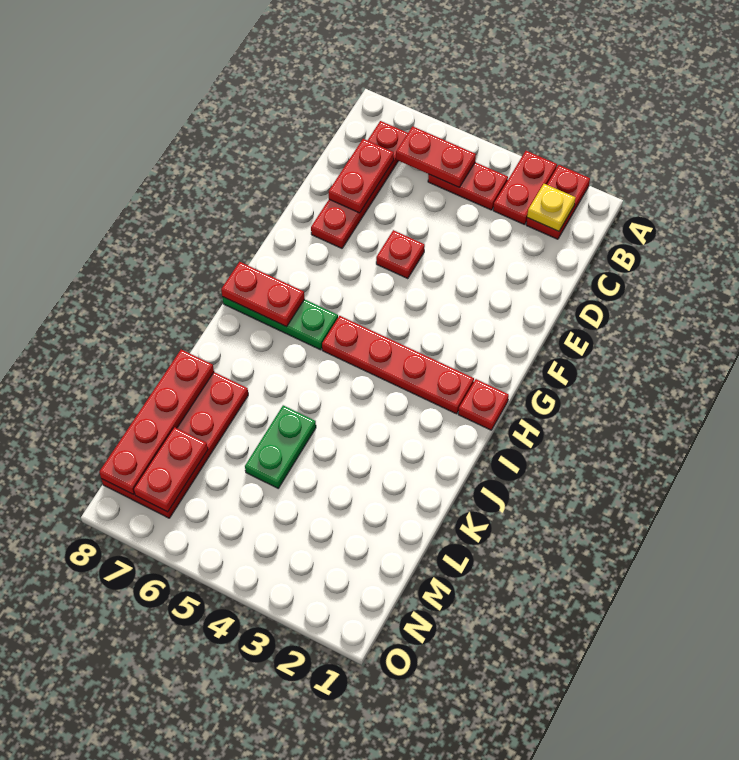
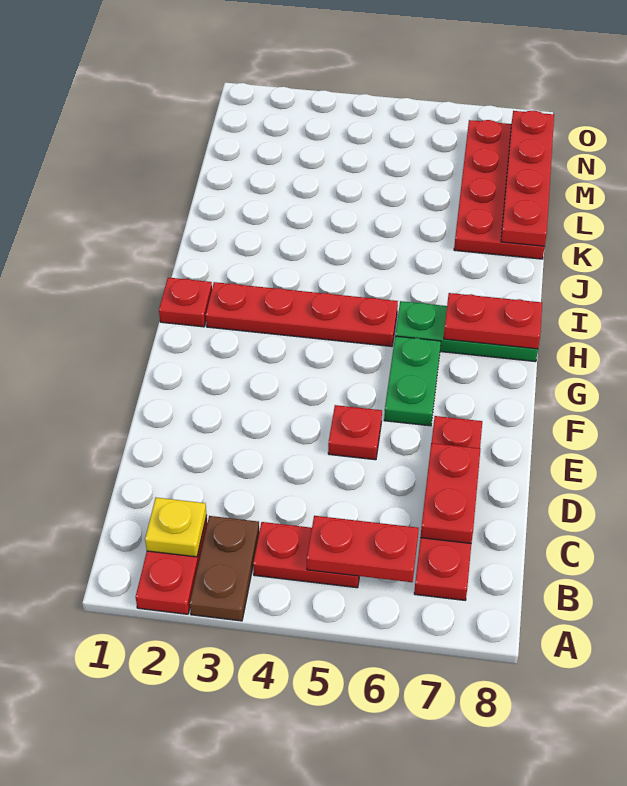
red plate A3:B3 level 1 -> brown plate A3:B3 level 1
green plate K5:L5 level 1 -> green plate F6:G6 level 1
red plate M7:N7 level 2 -> none

